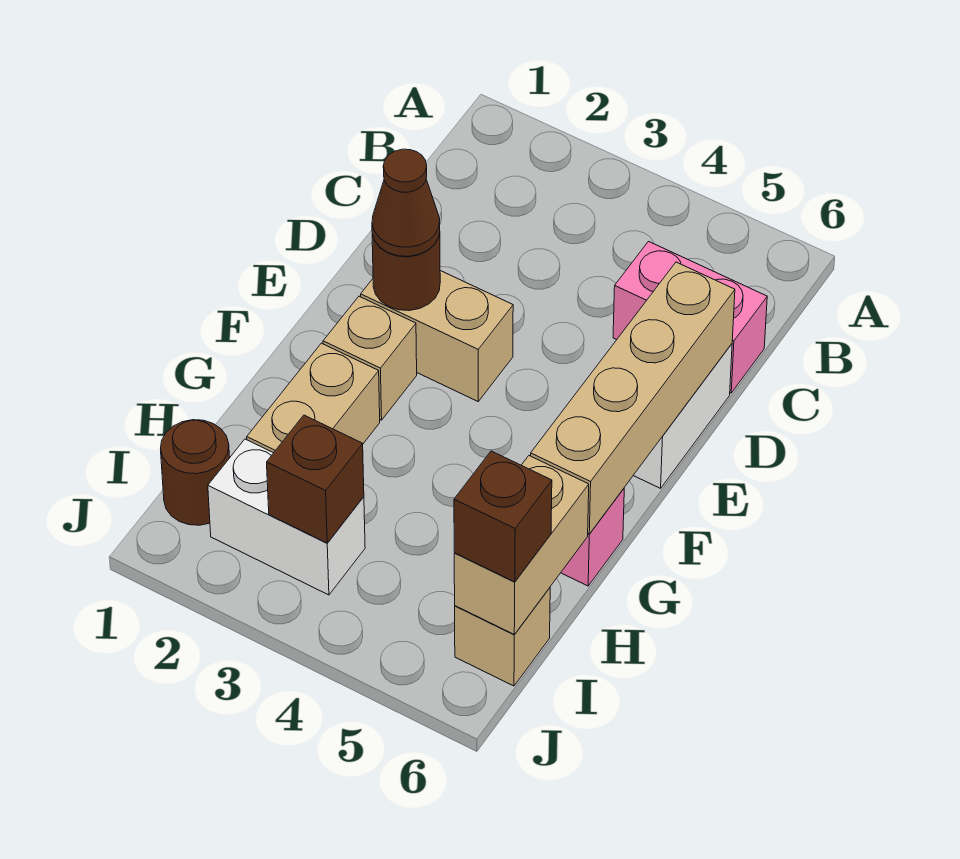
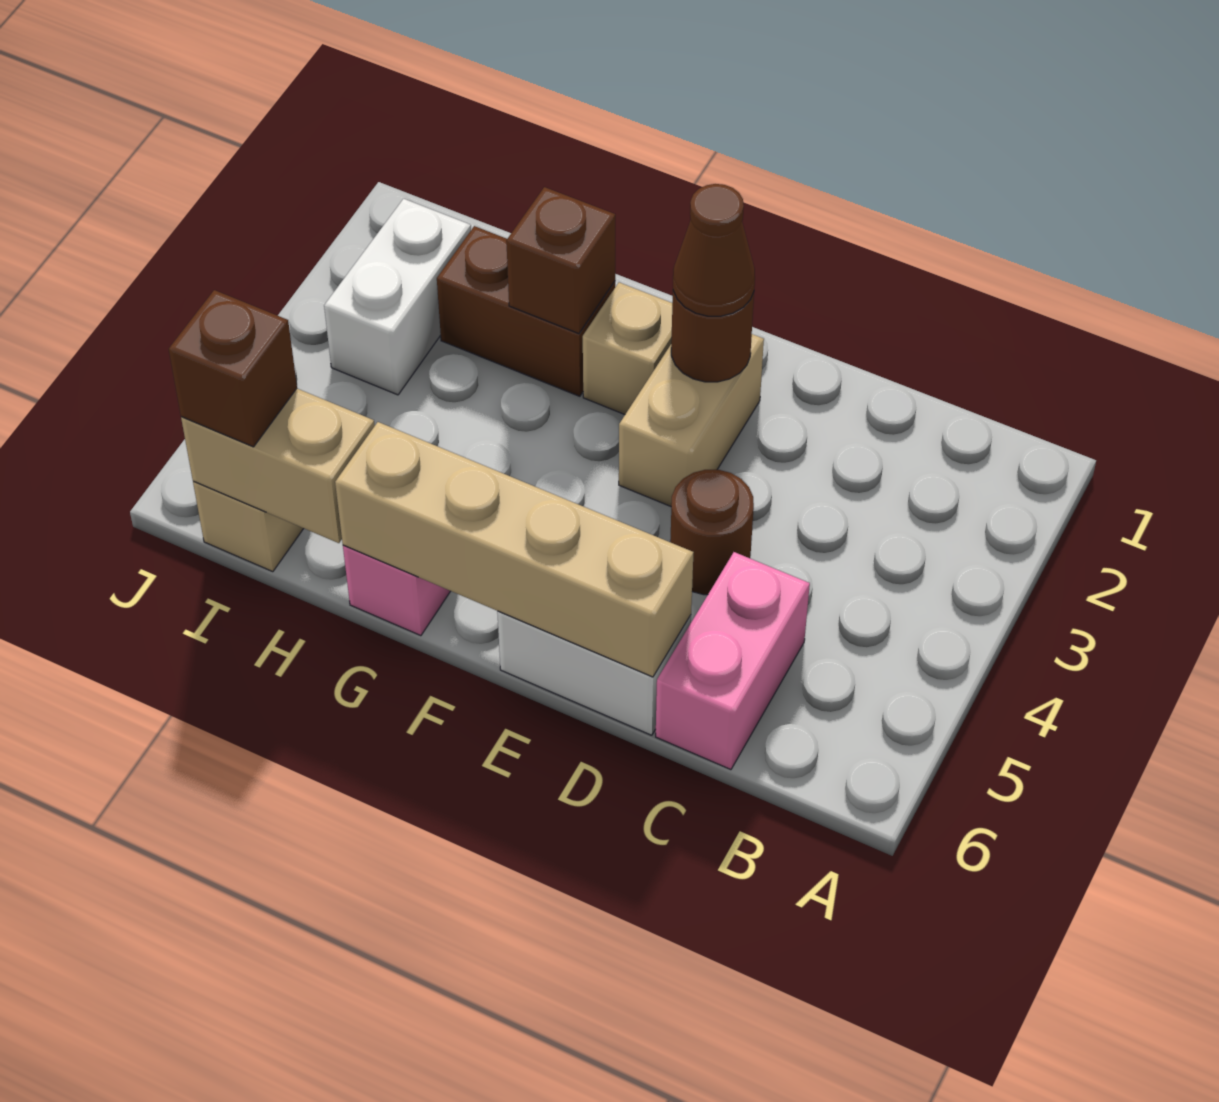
tan brick G2:H2 level 1 -> brown brick G2:H2 level 1
brown round brick I1 level 1 -> brown round brick D4 level 1
brown brick I3 level 2 -> brown brick G2 level 2

